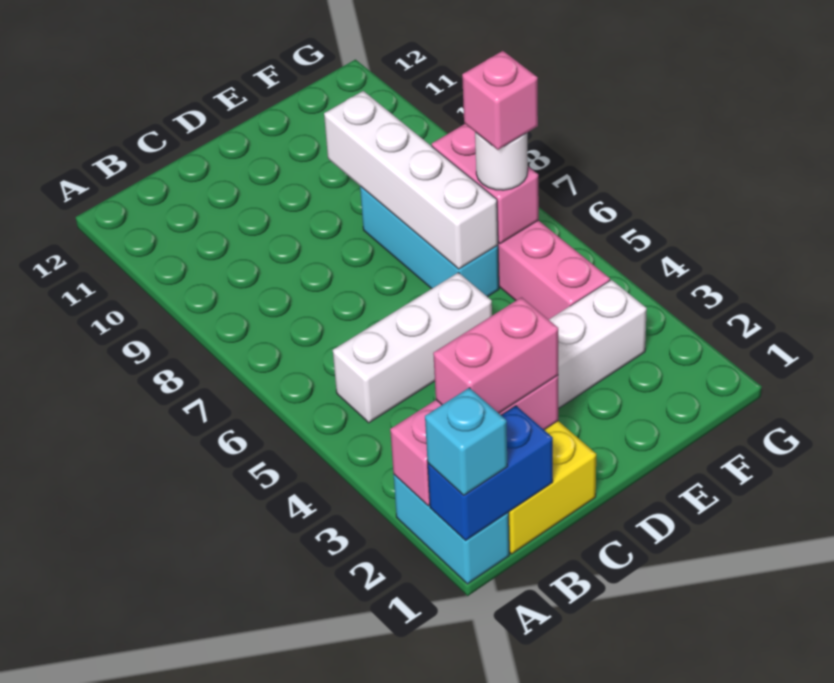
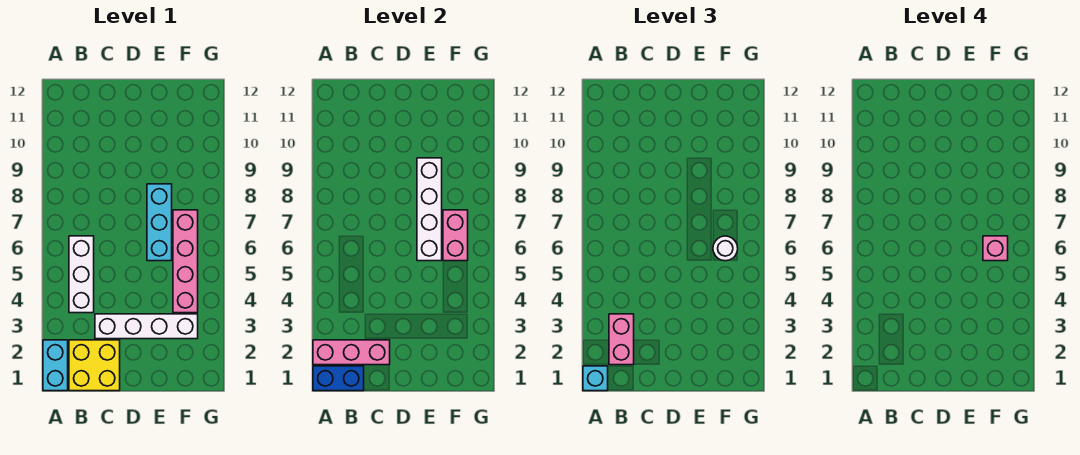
pink brick B2:C2 level 3 -> pink brick B2:B3 level 3
white brick B5:D5 level 1 -> white brick B4:B6 level 1

